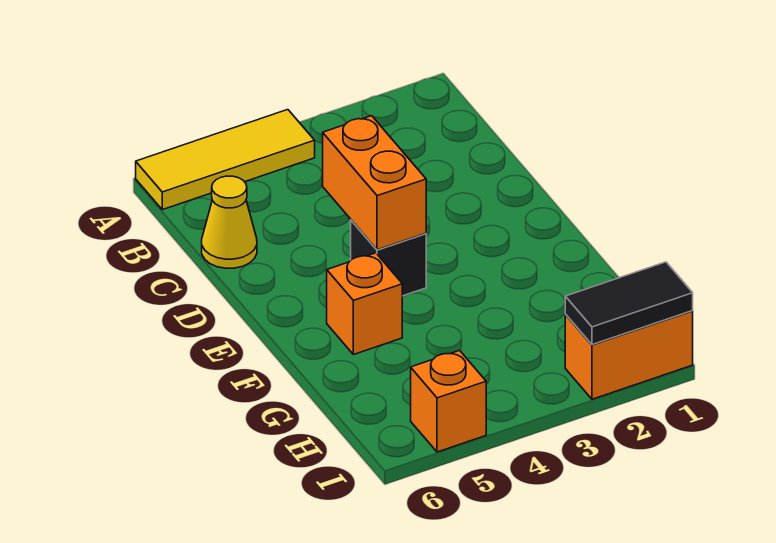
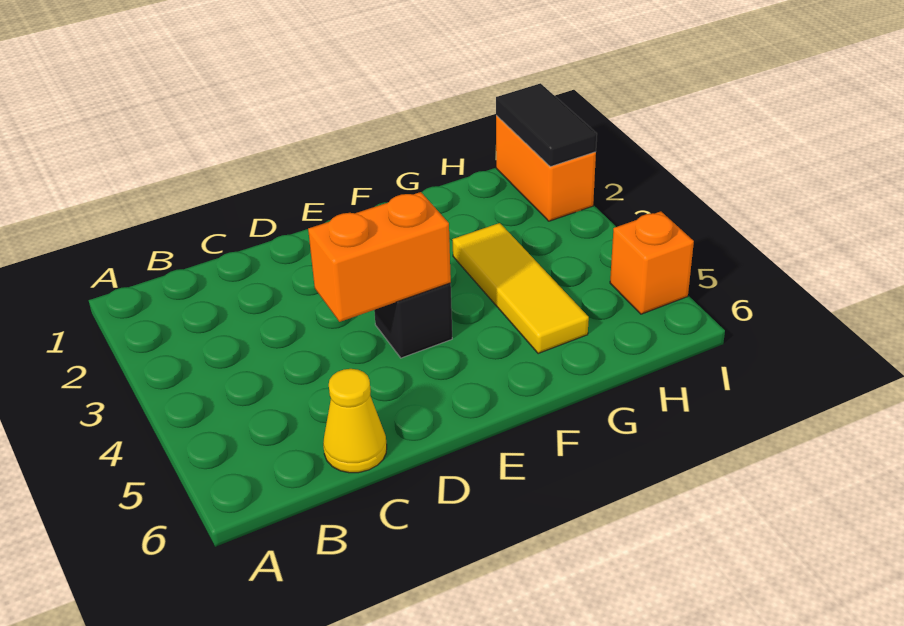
yellow tile A4:A6 level 1 -> yellow tile G3:G5 level 1
orange brick F5 level 1 -> none

